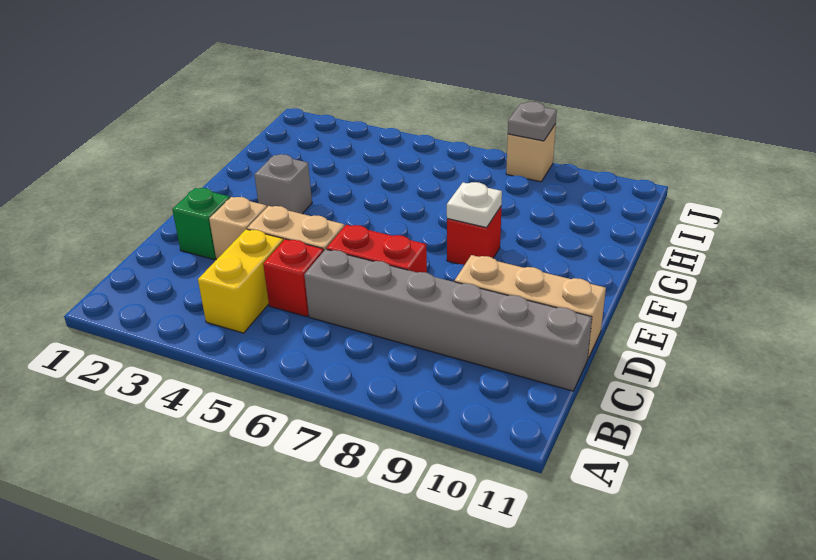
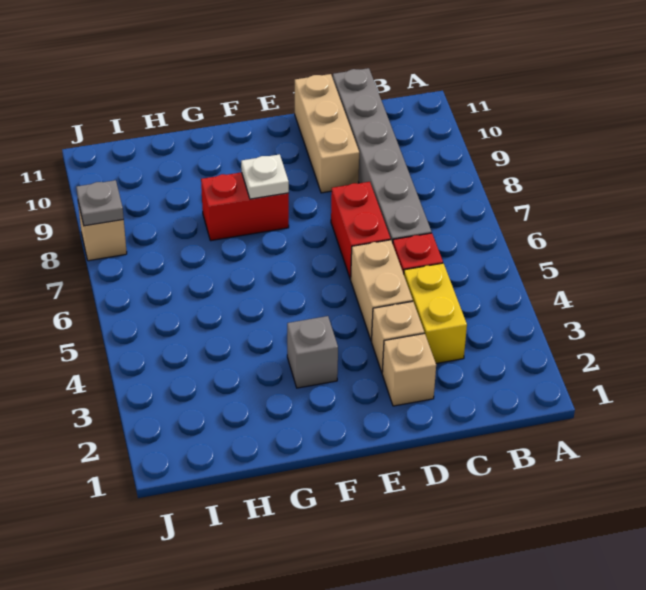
yellow brick B4:C4 level 1 -> yellow brick C3:C4 level 1
green brick D2 level 1 -> tan brick D2 level 1
red brick F8 level 1 -> red brick F8:G8 level 1

